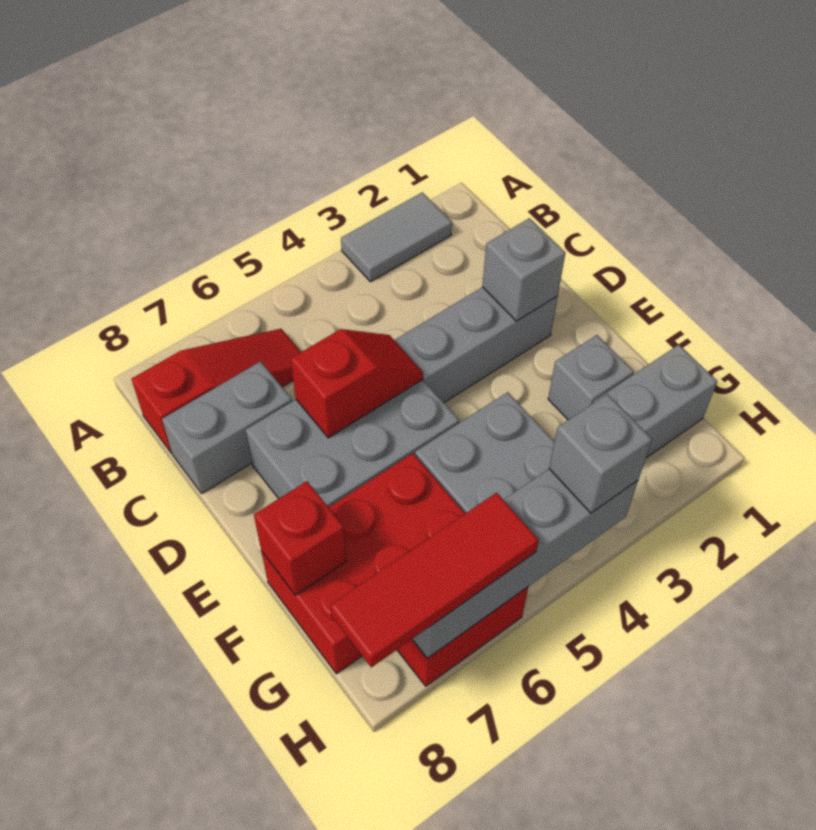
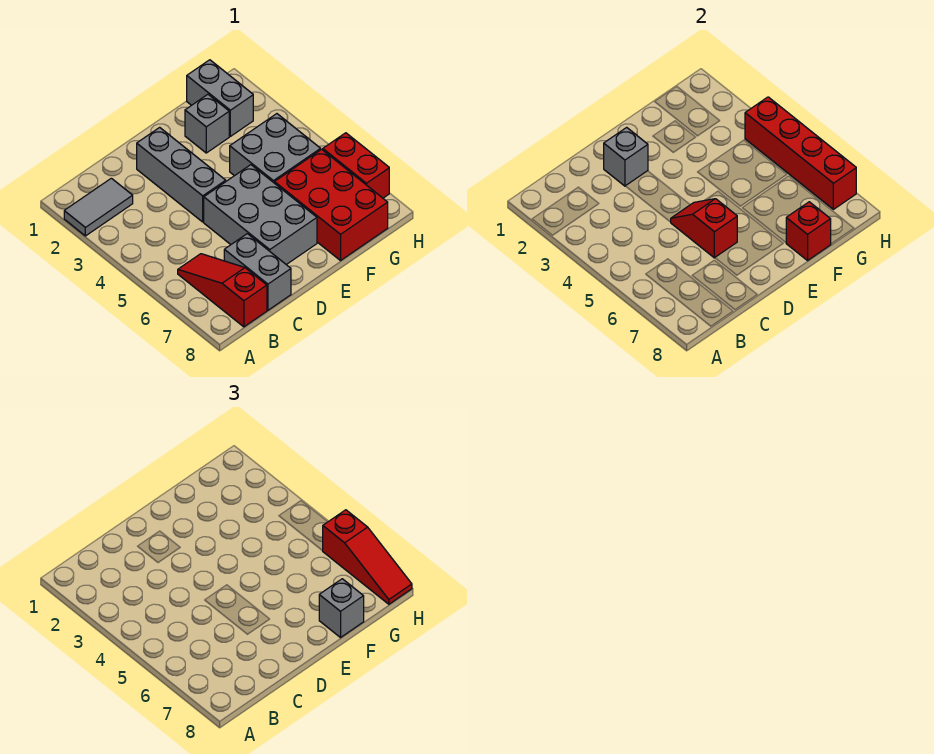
grey tile A2:A3 level 1 -> grey tile A2:B2 level 1
grey brick H4:H7 level 2 -> red brick H4:H7 level 2
grey brick H4 level 3 -> grey brick F8 level 3
red tile H6:H8 level 3 -> red slope H6:H8 level 3 top 6

